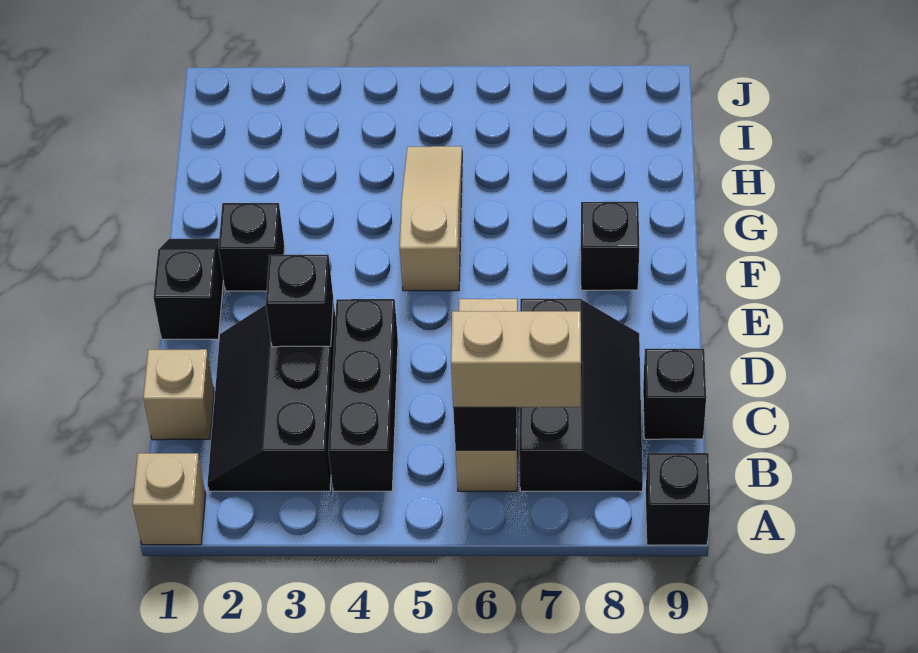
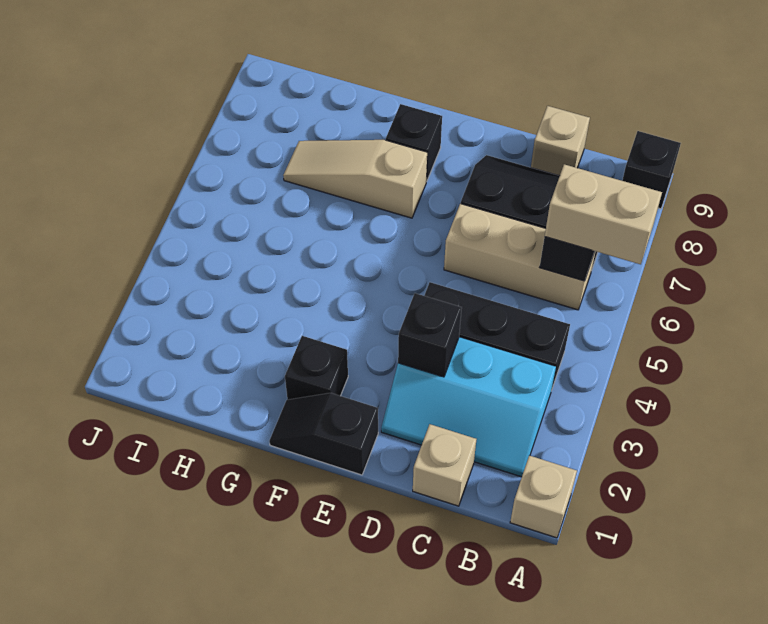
black slope B2:D3 level 1 top 3 -> cyan slope B2:D3 level 1 top 3
tan brick B6:B7 level 3 -> tan brick A6:B6 level 3
black brick C9 level 1 -> tan brick C9 level 1
tan slope F5:H5 level 1 top F -> tan slope F7:H7 level 1 top F

